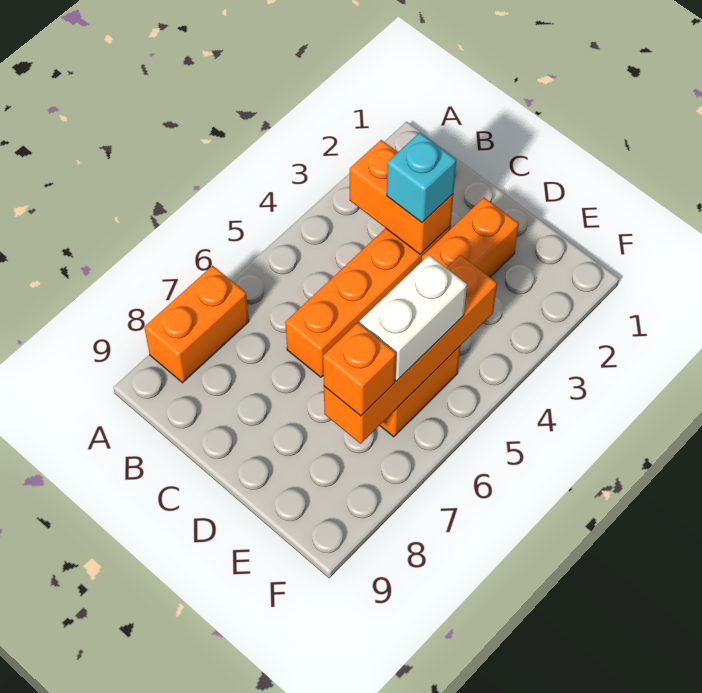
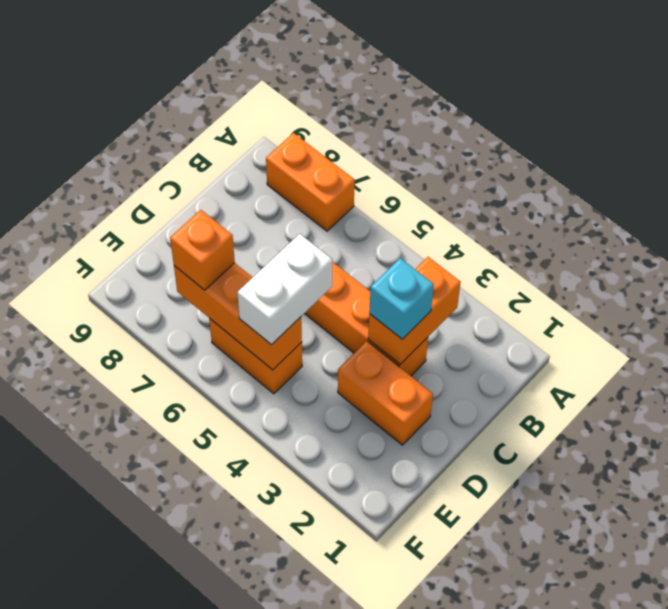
orange brick E4:E7 level 2 -> orange brick E5:E7 level 2
white brick E5:E6 level 3 -> white brick D5:E5 level 3

